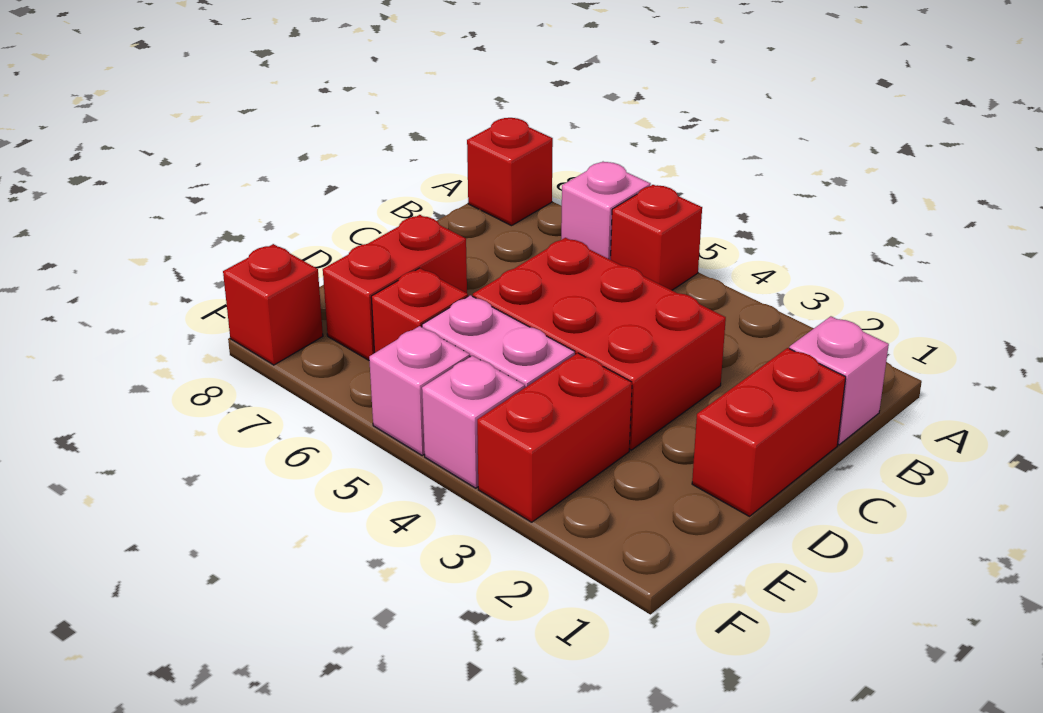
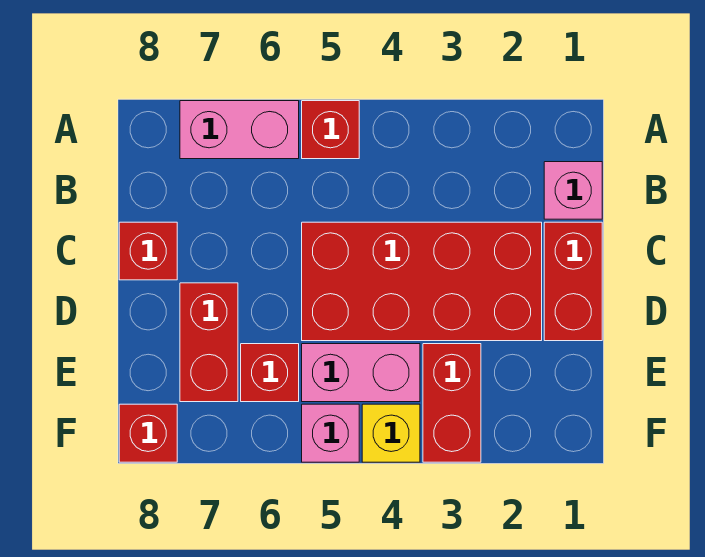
pink brick A6 level 1 -> pink brick A6:A7 level 1
red brick A8 level 1 -> red brick C8 level 1
red brick C3:D5 level 1 -> red brick C2:D5 level 1
pink brick F4 level 1 -> yellow brick F4 level 1

